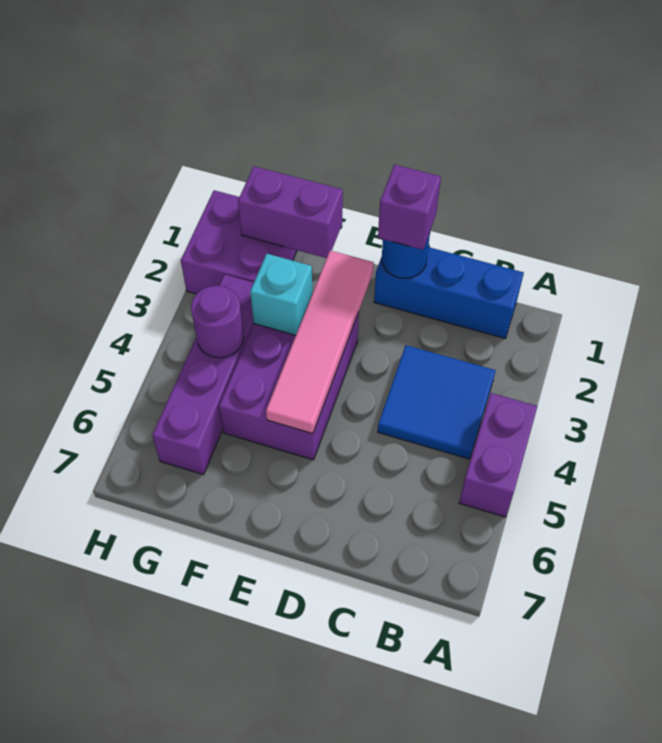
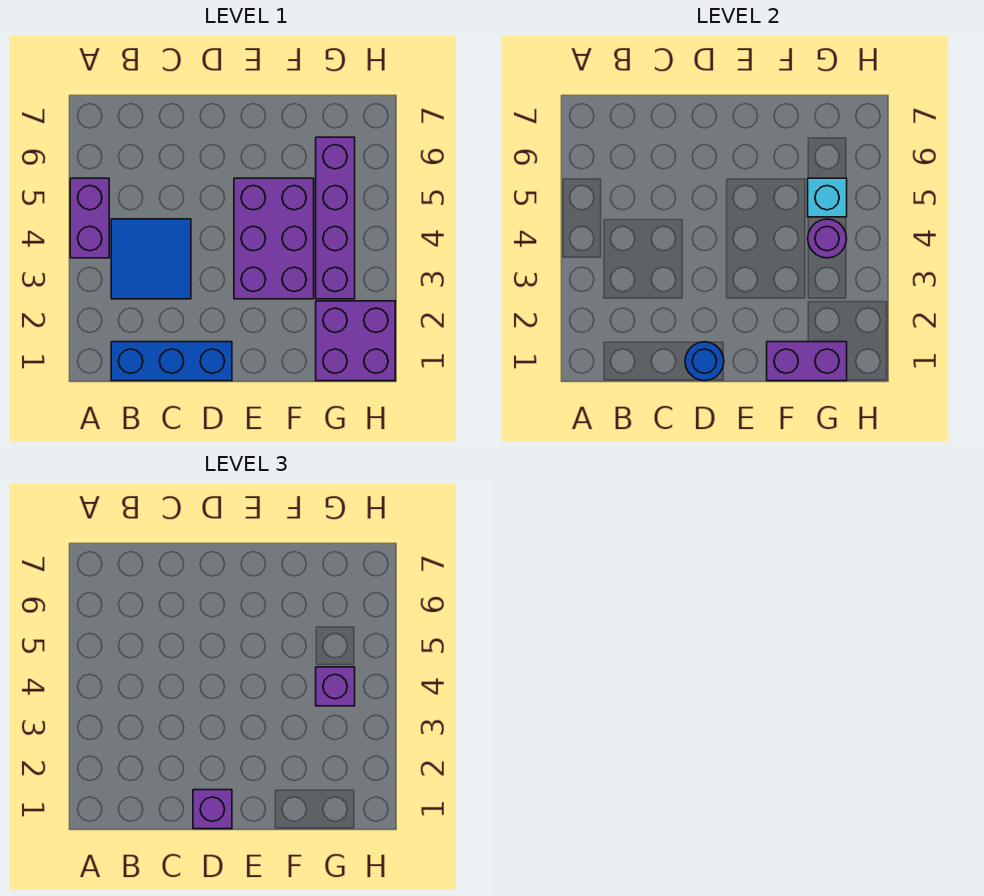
pink tile E2:E5 level 2 -> none
cyan brick F3 level 2 -> cyan brick G5 level 2
none -> purple brick G4 level 3

